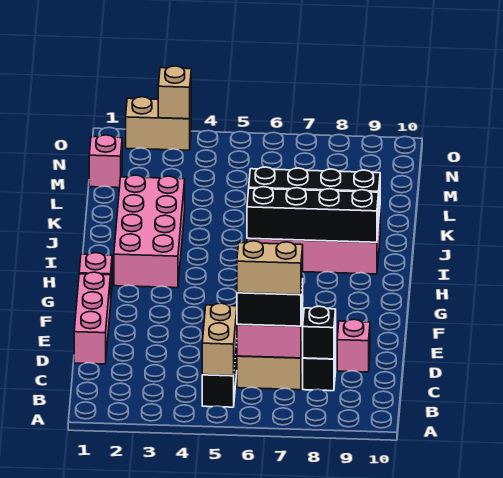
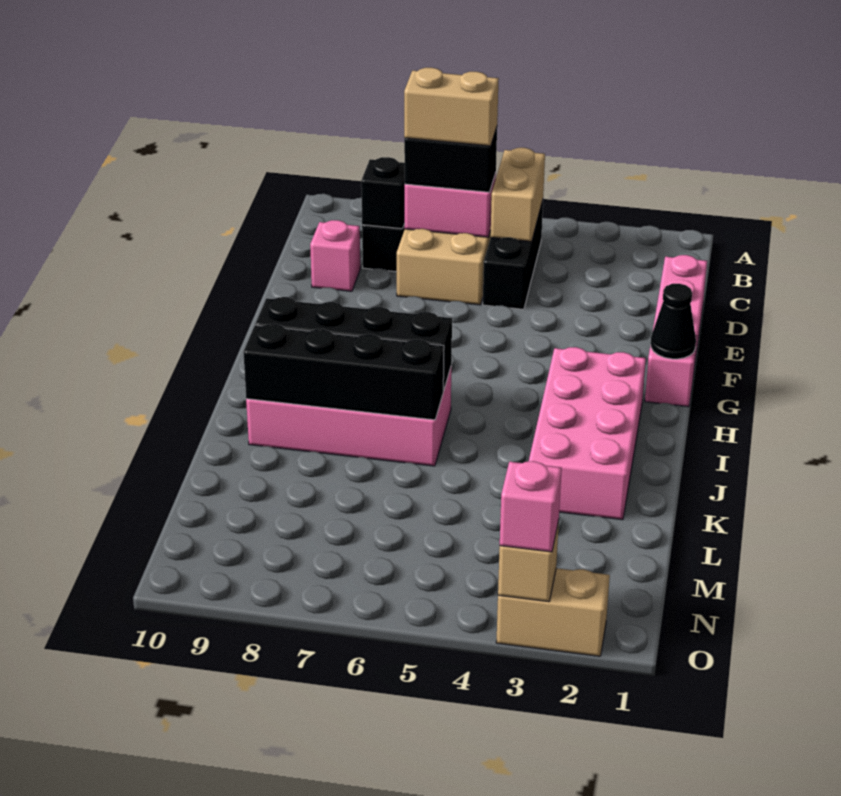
none -> black cone G1 level 2
pink brick M1 level 1 -> pink brick O3 level 3

